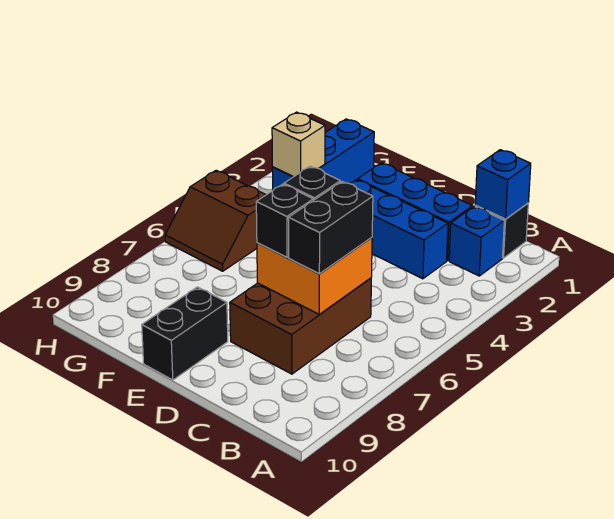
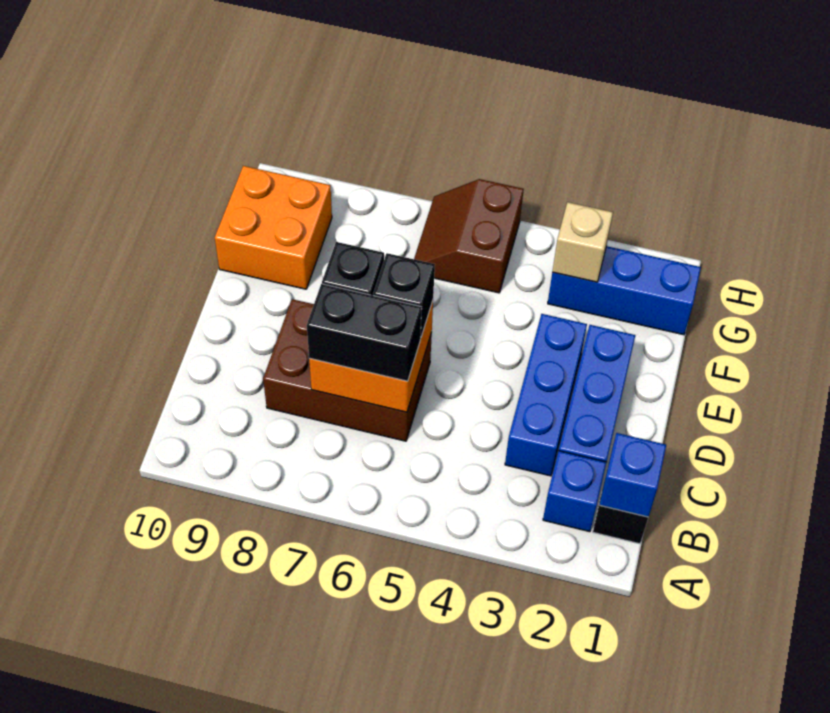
black brick E9:E10 level 1 -> none
none -> orange brick F9:G10 level 1

